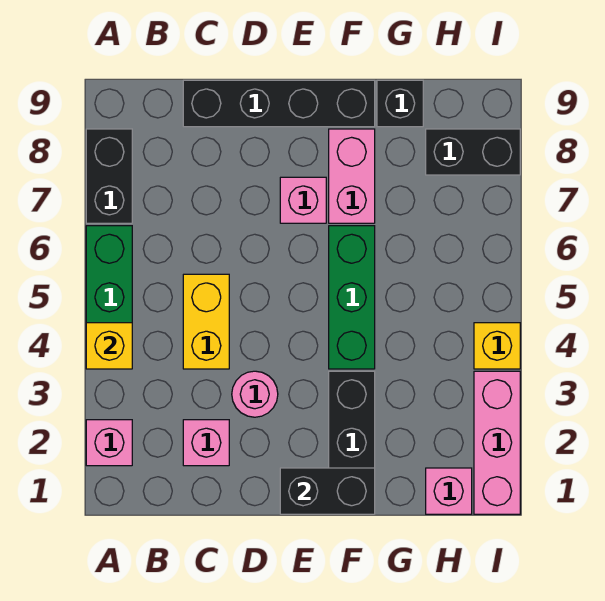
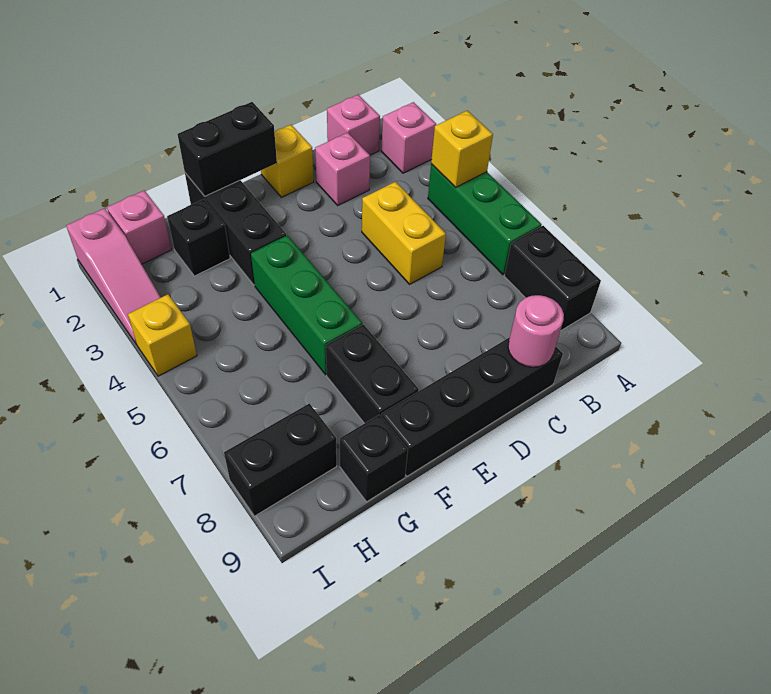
none -> yellow brick D1 level 1
pink round brick D3 level 1 -> pink round brick C9 level 2
pink brick E7 level 1 -> pink brick B1 level 1
pink brick F7:F8 level 1 -> black brick F7:F8 level 1
none -> black brick G2 level 1
pink brick I1:I3 level 1 -> pink slope I1:I3 level 1 top 1

